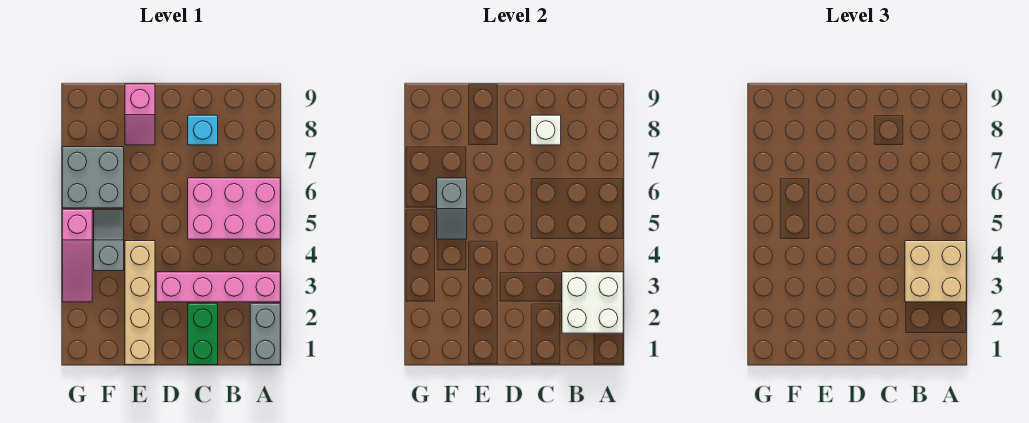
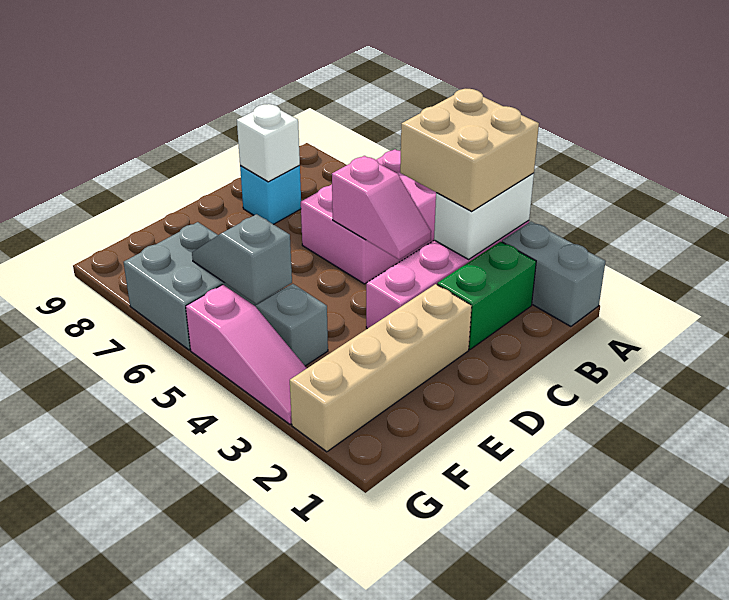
white brick A2:B3 level 2 -> white brick A3:B3 level 2
green brick C1:C2 level 1 -> green brick B2:C2 level 1
tan brick E1:E4 level 1 -> tan brick D2:G2 level 1
pink slope E8:E9 level 1 top 9 -> pink slope C4:C5 level 2 top 5
grey slope F5:F6 level 2 top 6 -> grey slope F5:F6 level 2 top 5

